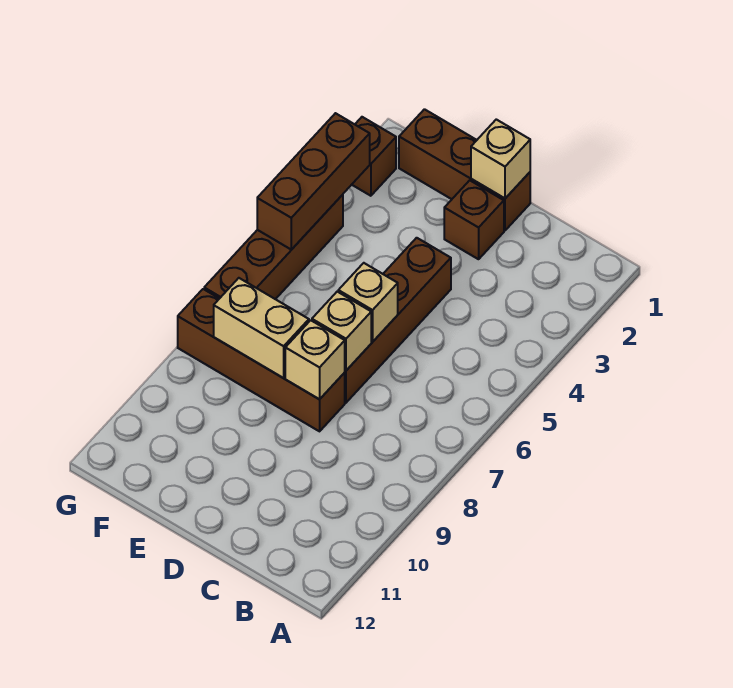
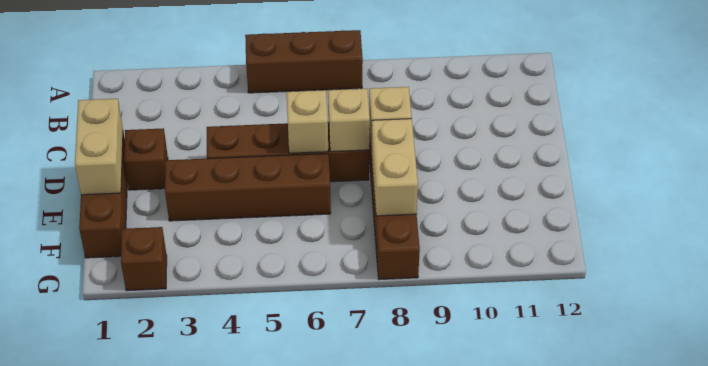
tan brick D1 level 2 -> tan brick D1:E1 level 2
brown brick G3:G5 level 2 -> brown brick A5:A7 level 1
brown brick G4:G7 level 1 -> brown brick E3:E6 level 1

